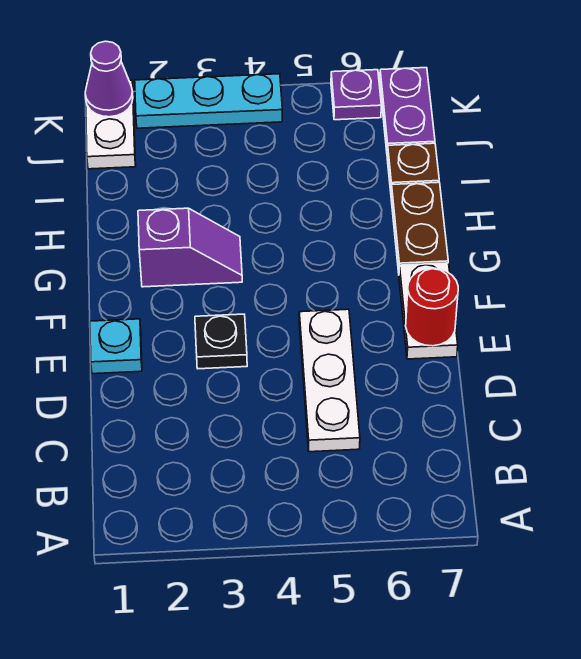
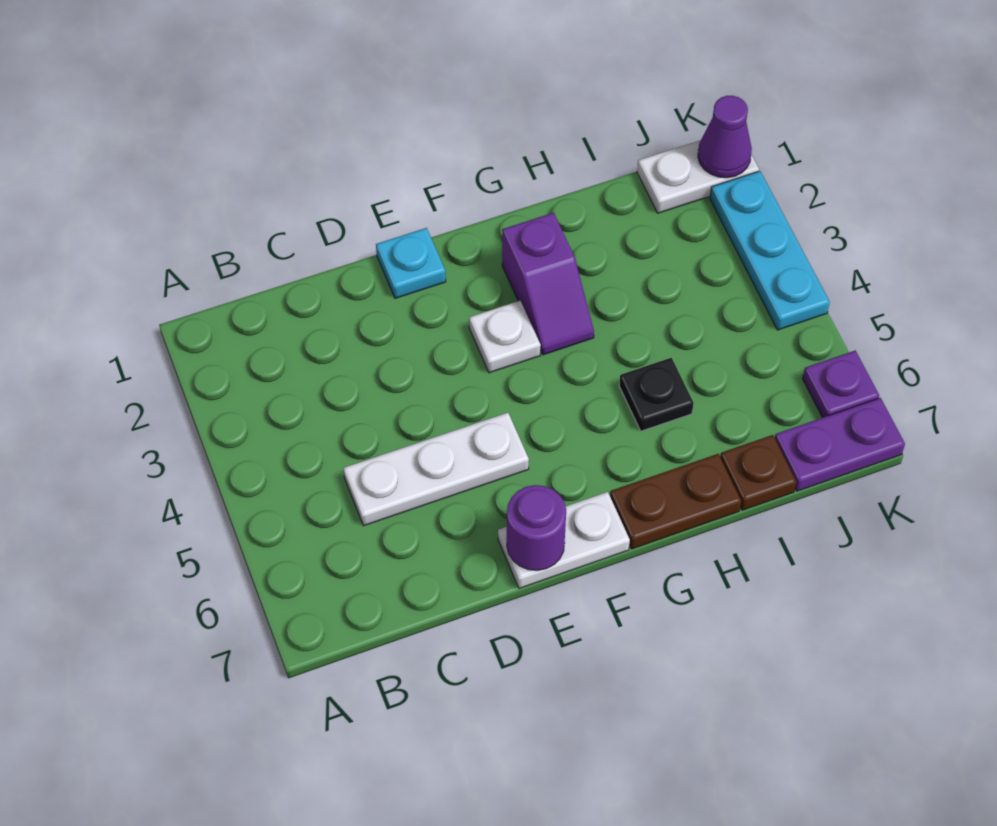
black plate E3 level 1 -> black plate H5 level 1
red round brick E7 level 2 -> purple round brick E7 level 2
none -> white plate F3 level 1

